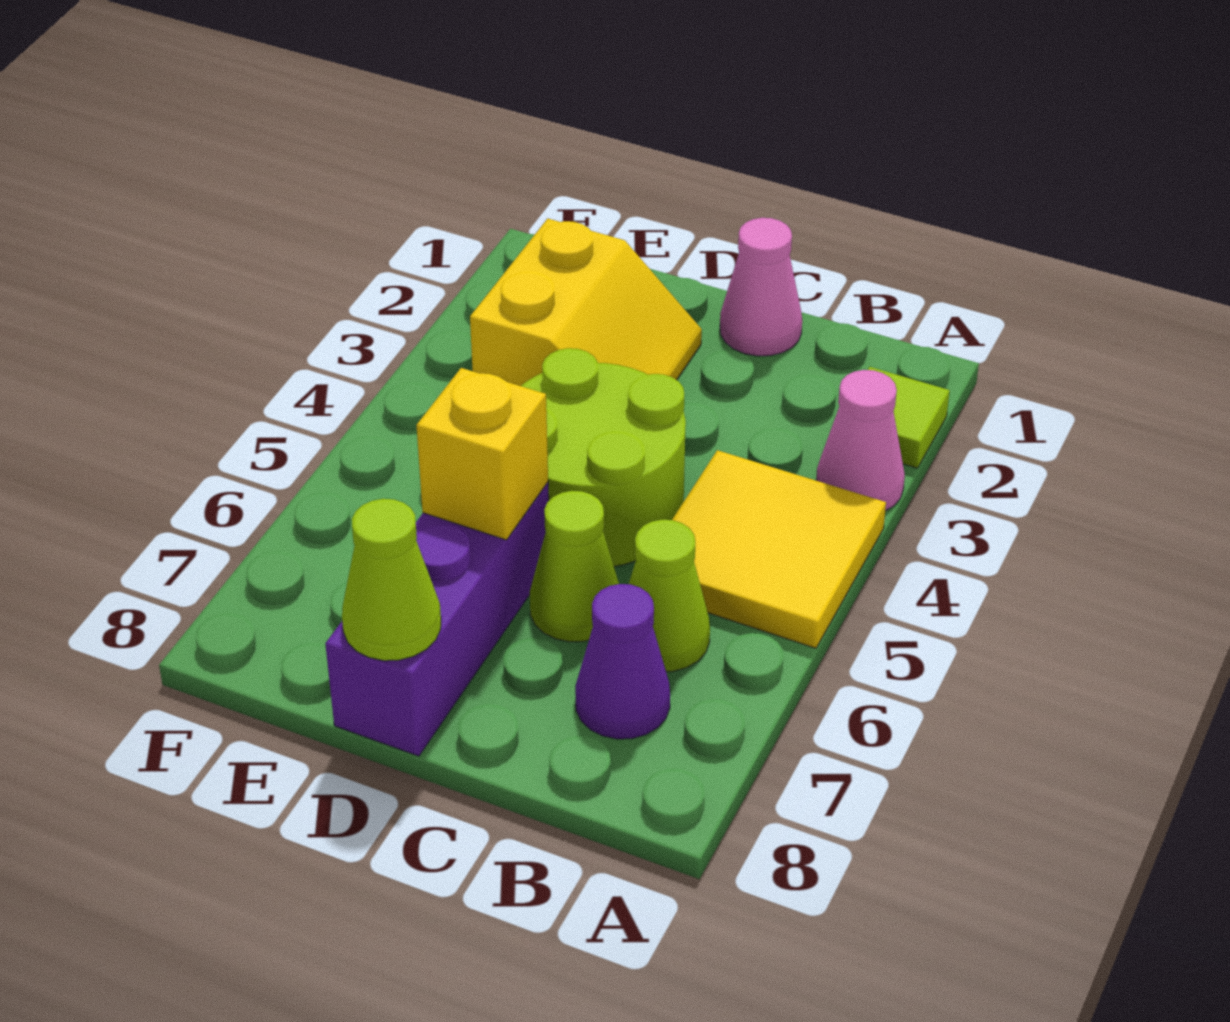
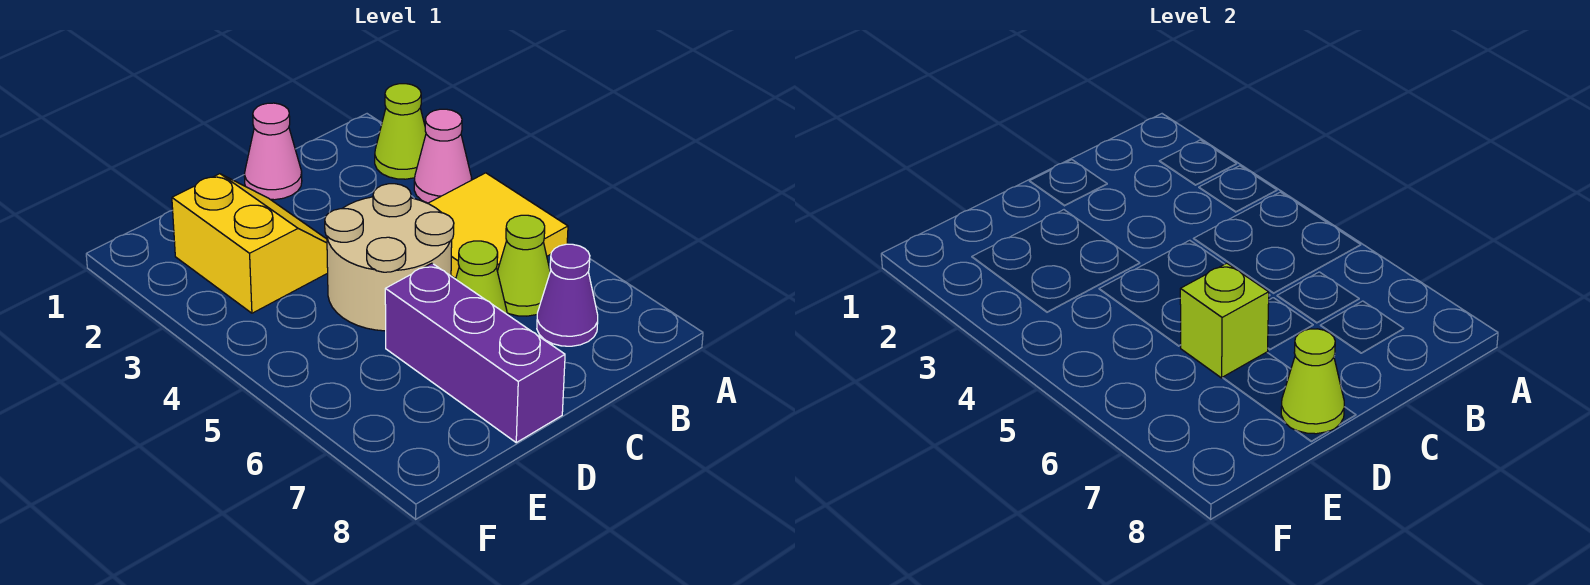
lime tile A2 level 1 -> lime cone A2 level 1
lime round brick C4:D5 level 1 -> tan round brick C4:D5 level 1
yellow brick D6 level 2 -> lime brick D6 level 2

